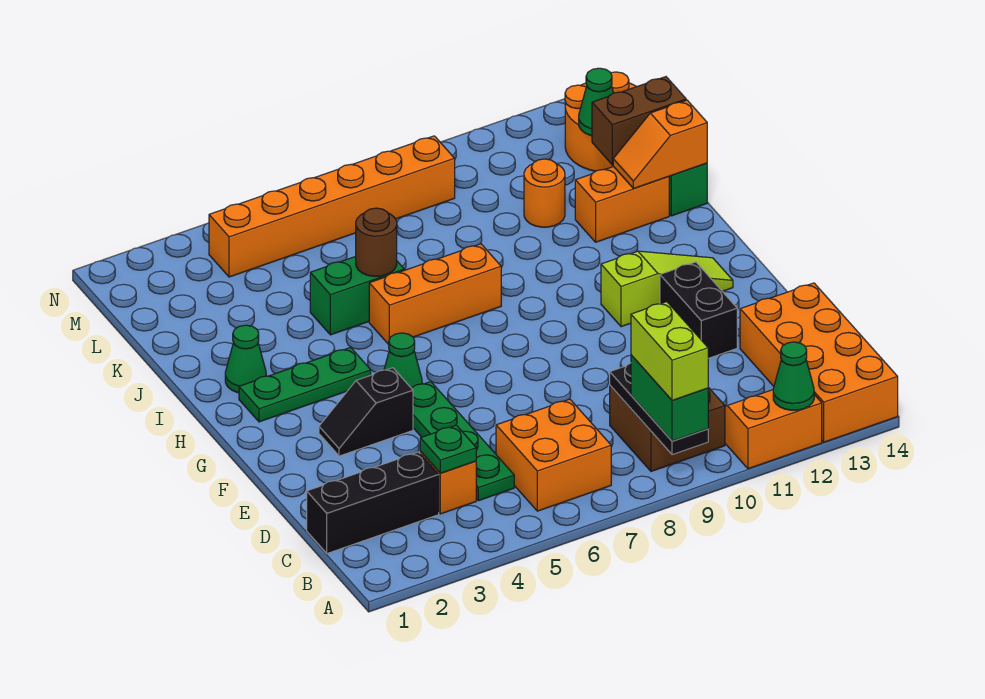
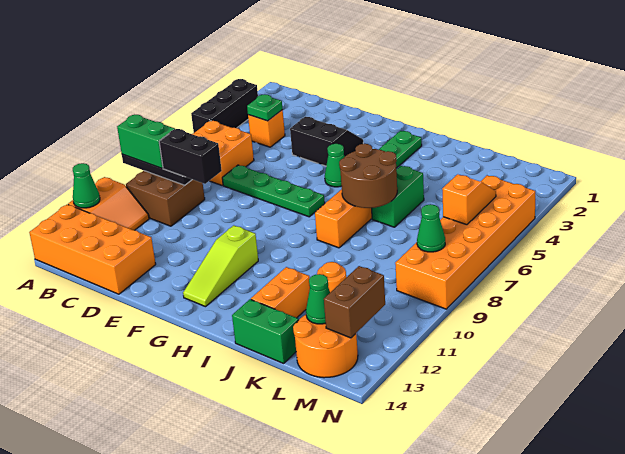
lime brick A9:B9 level 4 -> none
black brick C1:C3 level 1 -> black brick A3:A5 level 1
green plate C5:F5 level 1 -> green plate D7:G7 level 1
black brick E12:F12 level 1 -> black brick C9:D9 level 3
black slope F3:F4 level 1 top 4 -> black slope E3:F4 level 1 top 4
green cone I2 level 1 -> green cone M8 level 2
brown round brick J6 level 2 -> brown round brick I6:J7 level 2
orange slope J13:J14 level 2 top 14 -> orange slope M5:M6 level 2 top 6
brown brick K13:K14 level 2 -> brown brick M12:M13 level 2
orange brick M4:M9 level 1 -> orange brick M4:N9 level 1

